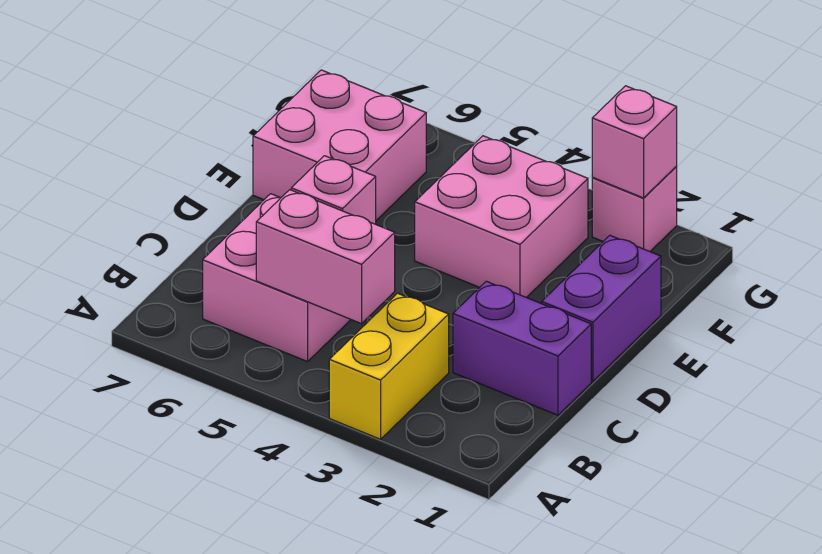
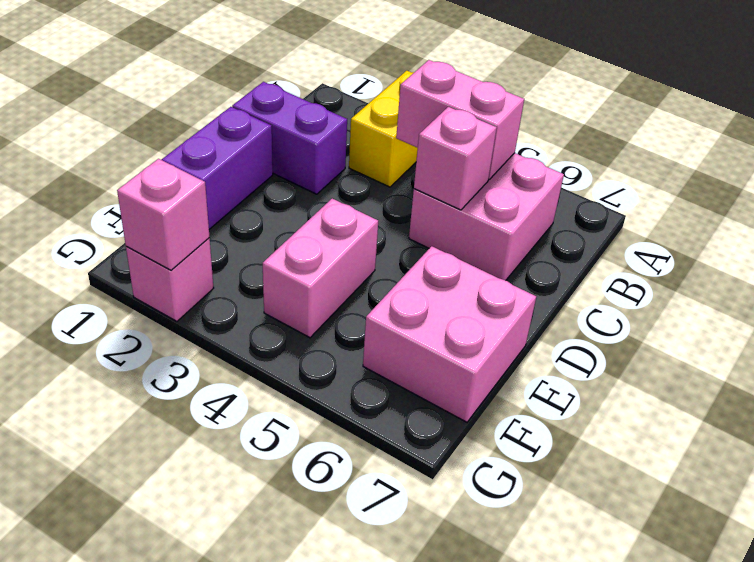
pink brick E3:F4 level 1 -> pink brick E4:F4 level 1

